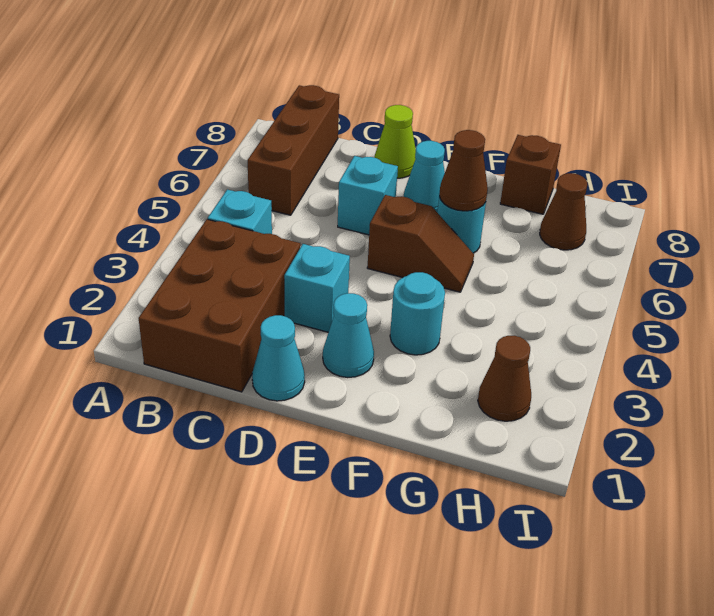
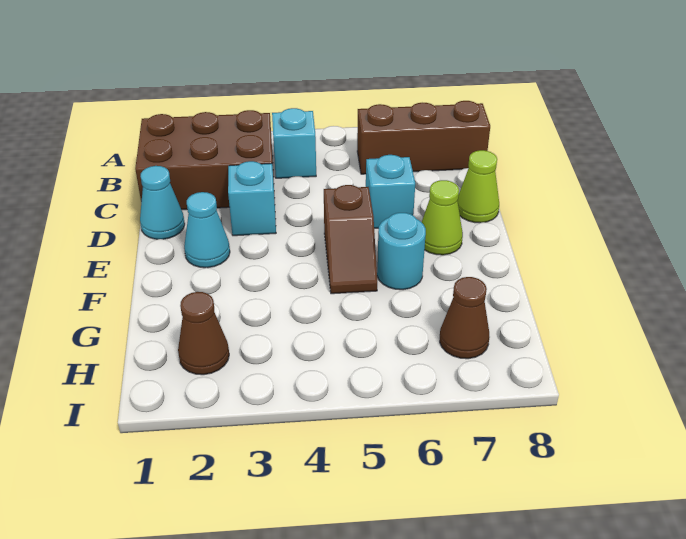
cyan cone E7 level 1 -> lime cone E7 level 1
cyan round brick F3 level 1 -> none
brown cone F6 level 2 -> none
brown brick G8 level 1 -> none

